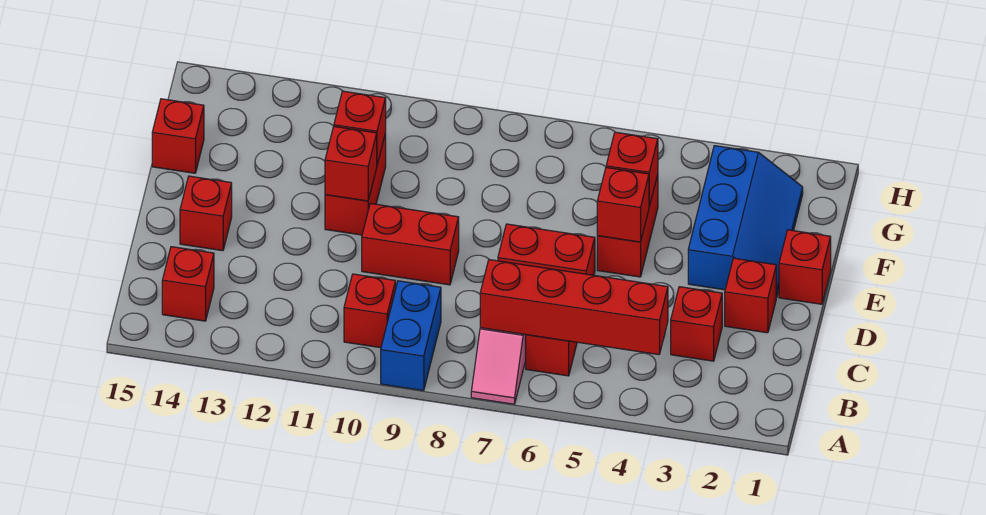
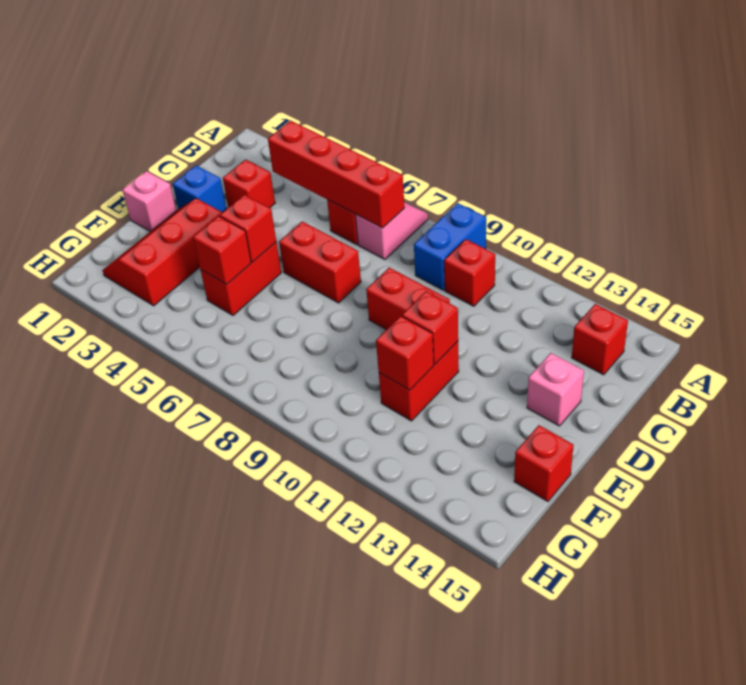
red brick D2 level 1 -> blue brick D2 level 1
red brick D14 level 1 -> pink brick D14 level 1
red brick E1 level 1 -> pink brick E1 level 1
blue slope E2:G3 level 1 top 3 -> red slope E2:G3 level 1 top 3

